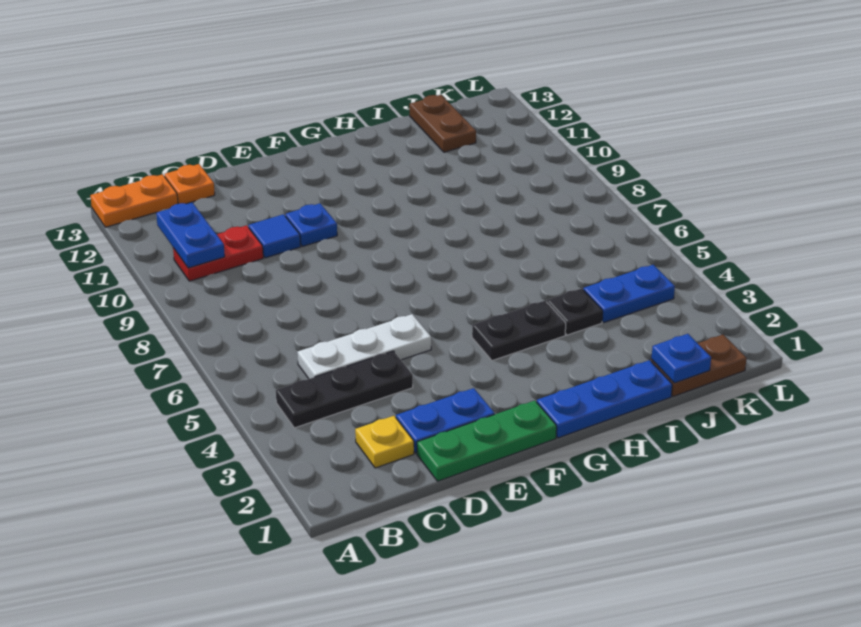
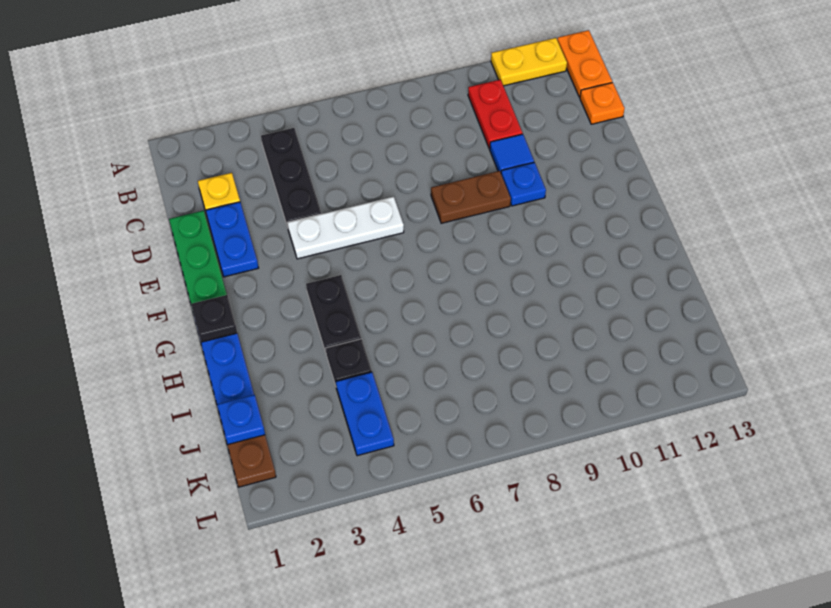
none -> yellow plate A11:A12 level 1
blue plate B10:B11 level 2 -> none
white plate C5:E5 level 1 -> white plate E4:E6 level 1
none -> black plate G1 level 2
brown plate J12:J13 level 1 -> brown plate E8:E9 level 1

